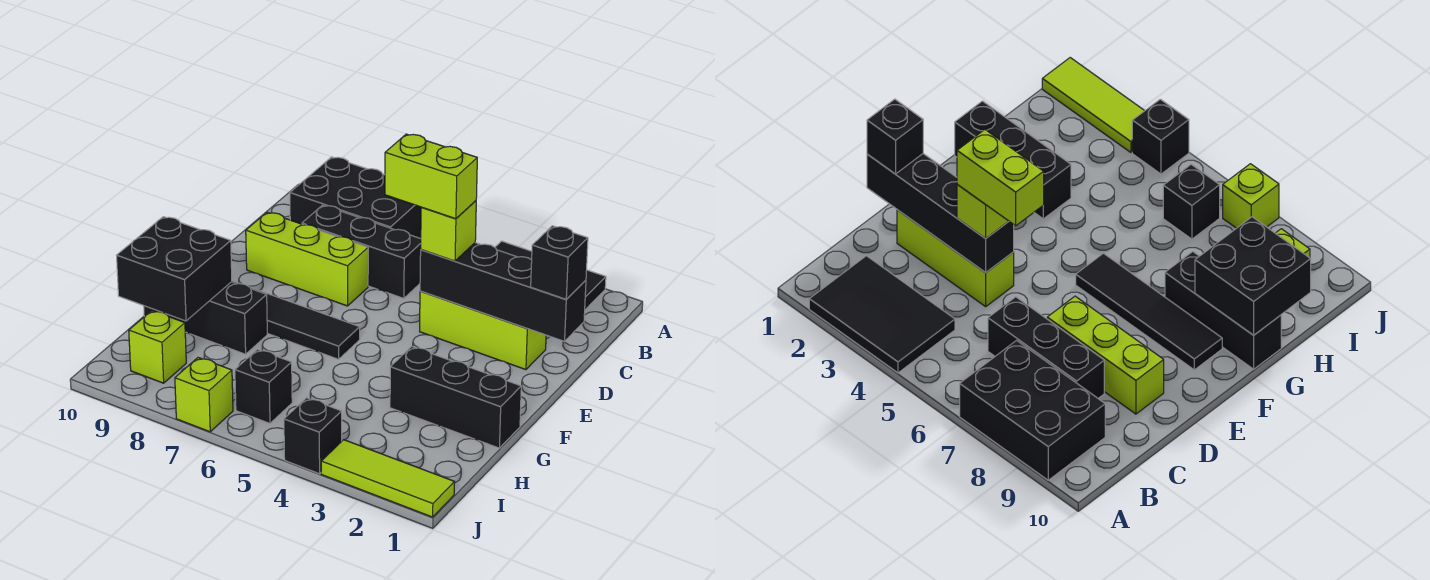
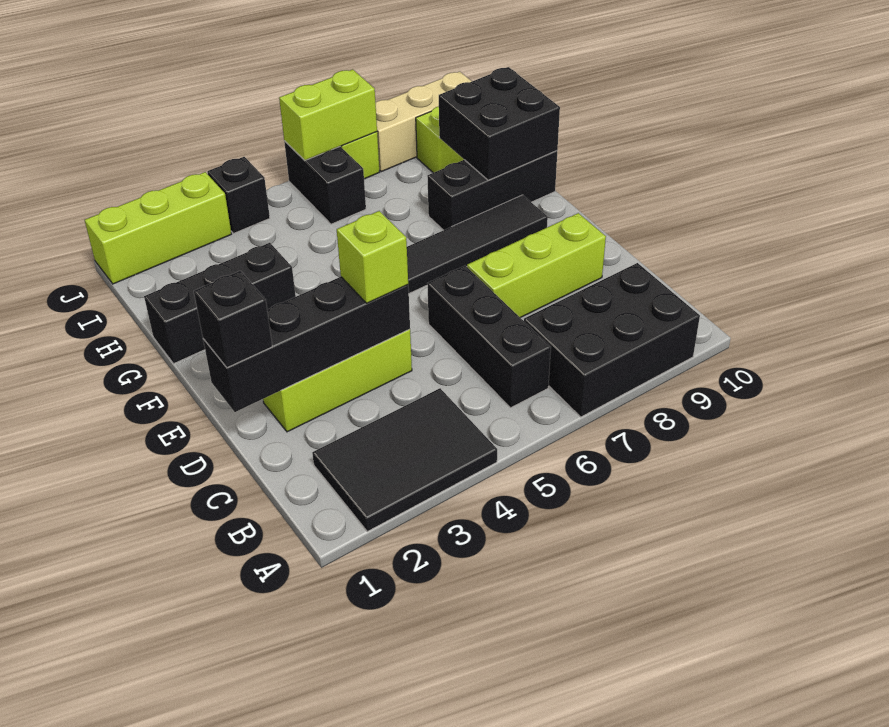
black brick C6:C8 level 1 -> black brick B6:D6 level 1
lime brick D4:D5 level 4 -> lime brick J6:J7 level 2
black brick I6 level 1 -> black brick I6:J6 level 1
lime tile J1:J3 level 1 -> lime brick J1:J3 level 1
none -> tan brick J8:J10 level 1

